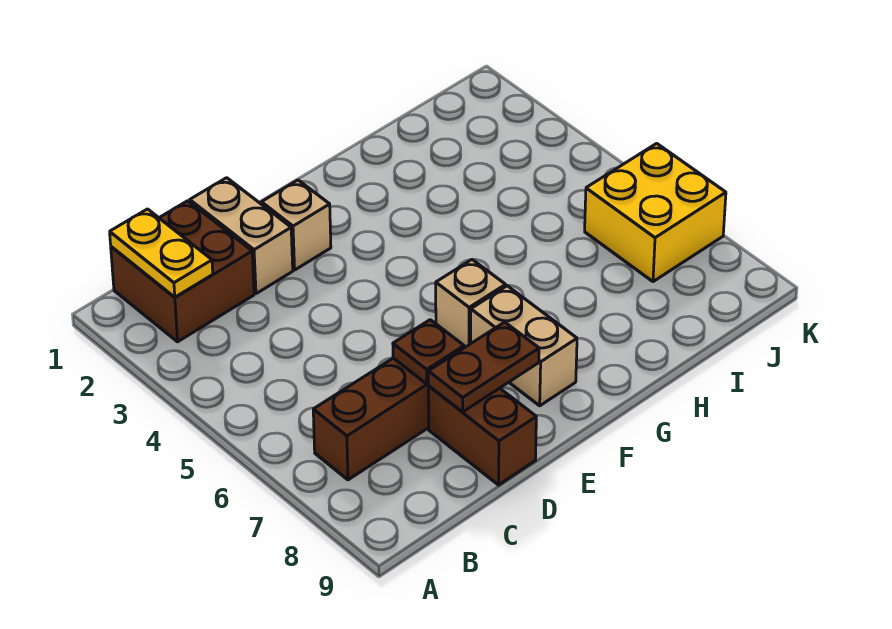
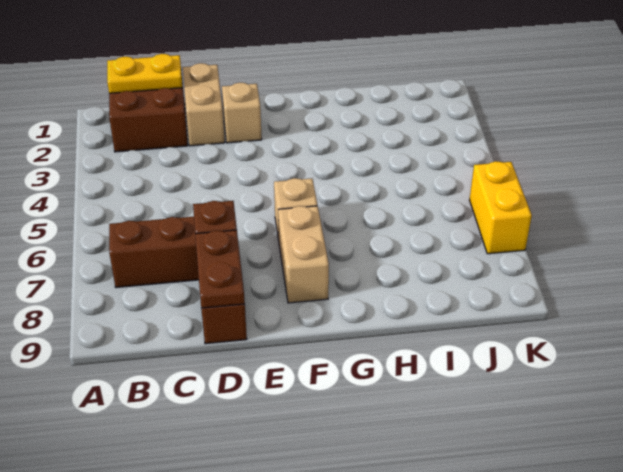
yellow plate B1:B2 level 2 -> yellow plate B1:C1 level 2
brown plate D8:E8 level 2 -> brown plate D8:D9 level 2
yellow brick J6:K7 level 1 -> yellow brick K6:K7 level 1

